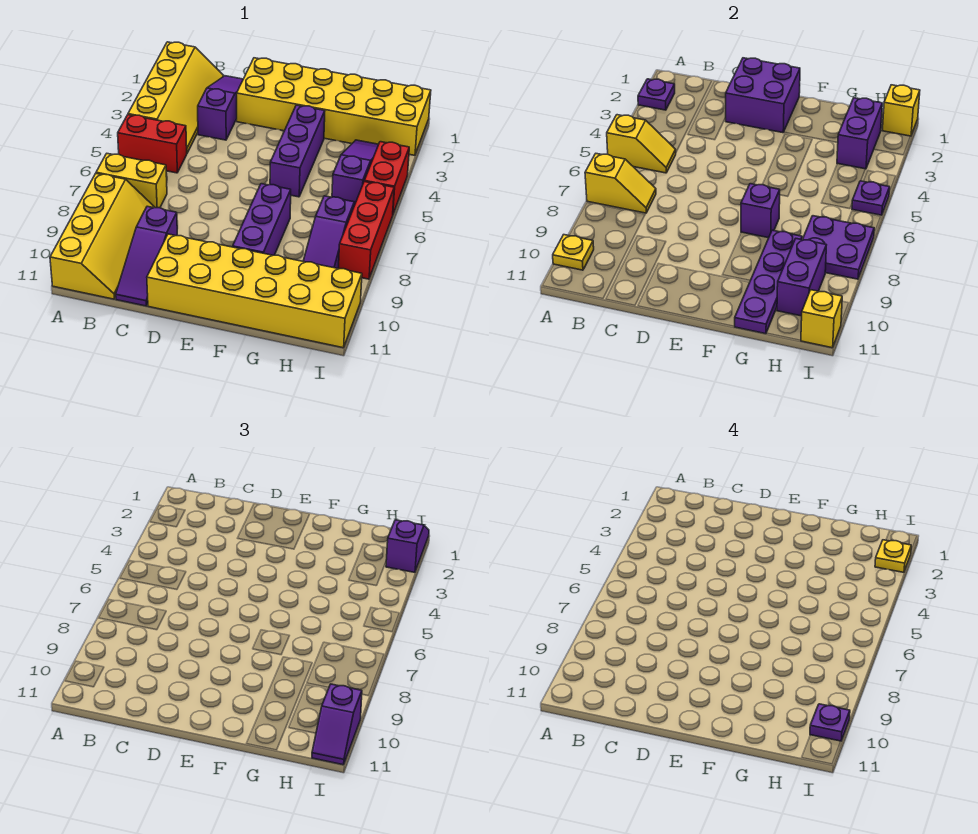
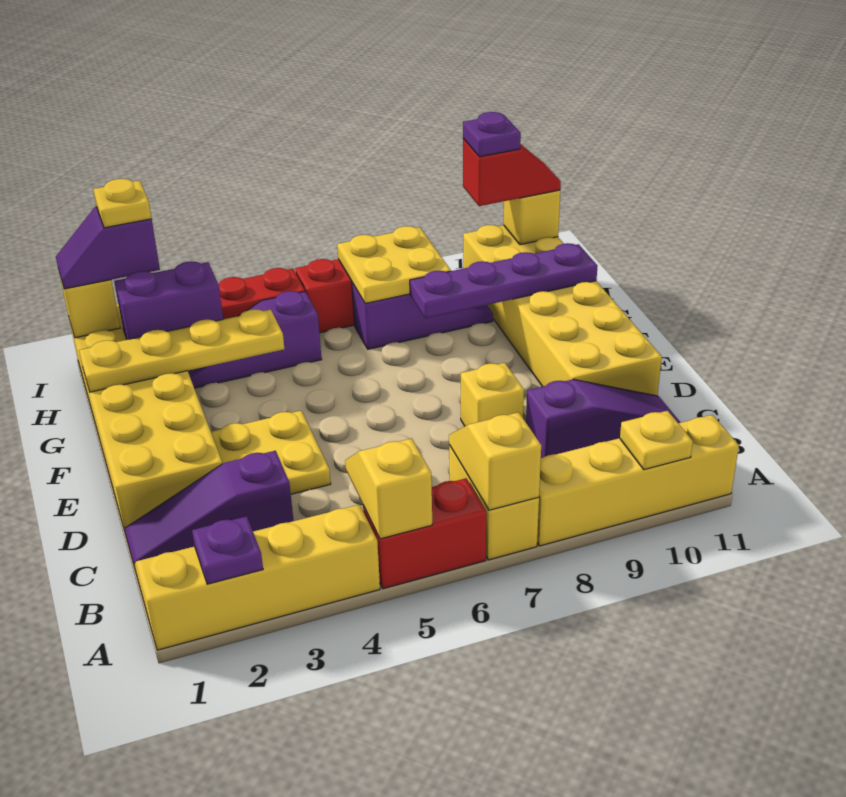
red brick A5:B5 level 1 -> red brick A5:A6 level 1
purple brick D1:E2 level 2 -> none
none -> yellow plate D3:E4 level 1
none -> yellow brick D8 level 1
purple brick F3:F5 level 1 -> none
purple brick F7:F9 level 1 -> none
purple brick F7 level 2 -> none
none -> yellow plate G1:G4 level 2
purple plate H7:I8 level 2 -> yellow plate H7:I8 level 2
purple brick H9:H10 level 2 -> none
purple plate I5 level 2 -> none
purple slope I10:I11 level 3 top 10 -> red slope I10:I11 level 3 top 10

